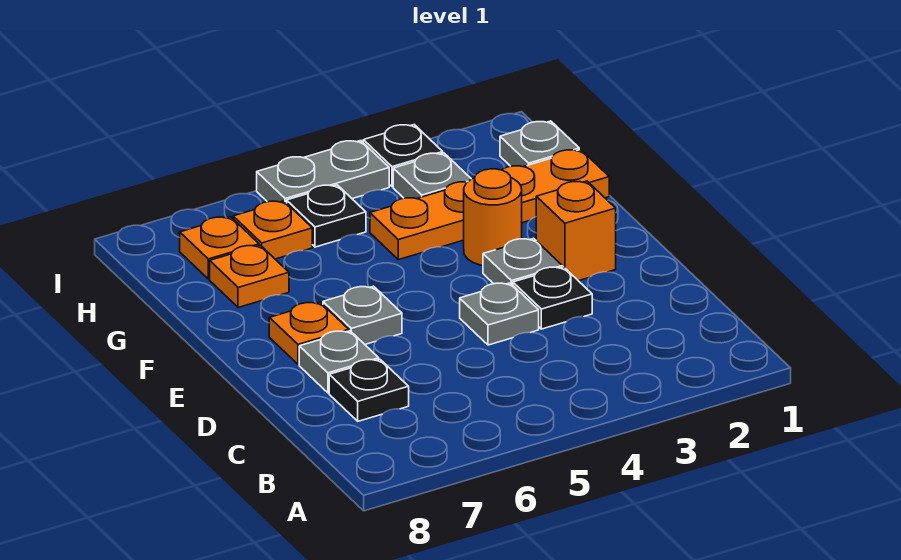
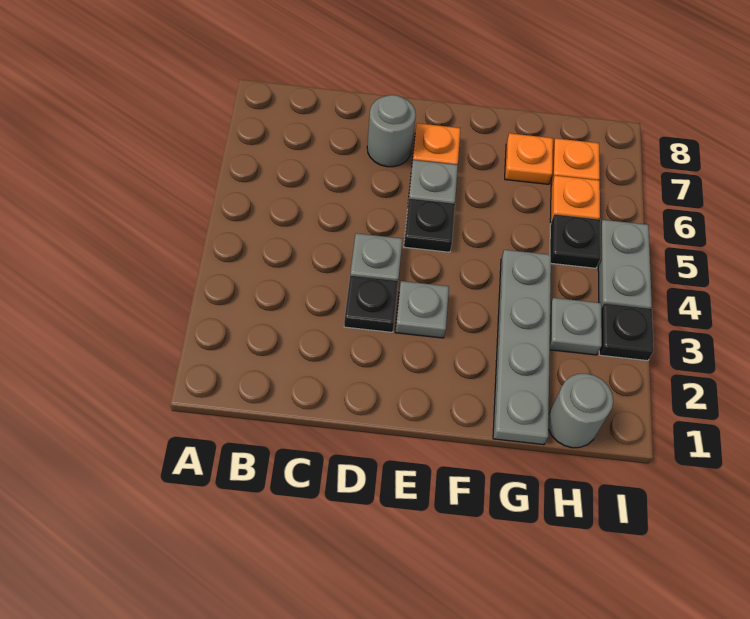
black plate C7 level 1 -> black plate E5 level 1
grey plate D7 level 1 -> grey round brick D7 level 1
orange brick E2 level 1 -> none
orange round brick F3 level 1 -> none
orange plate G1:G4 level 1 -> grey plate G1:G4 level 1
grey plate H1 level 1 -> grey round brick H1 level 1

